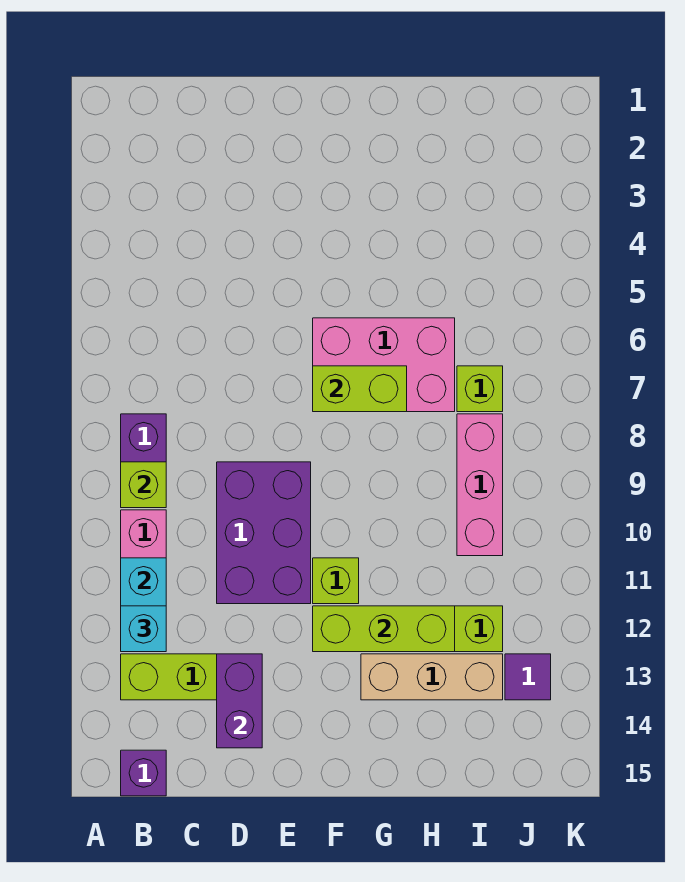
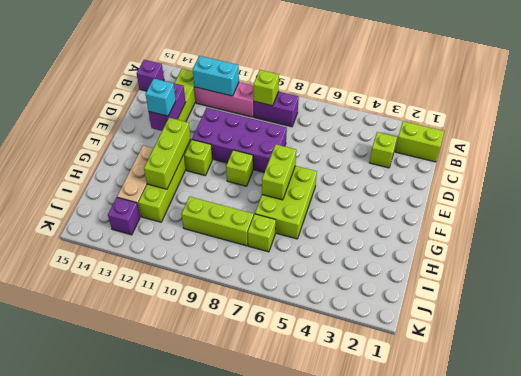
none -> lime brick B1:B2 level 1
cyan brick B12 level 3 -> cyan brick E13 level 3
none -> lime brick C3 level 1
purple brick D9:E11 level 1 -> purple brick D8:E11 level 1
purple brick D13:D14 level 2 -> purple brick D13:E13 level 2
pink brick F6:H7 level 1 -> lime brick F6:H7 level 1
none -> lime brick F9 level 1
pink brick I8:I10 level 1 -> lime brick I8:I10 level 1
purple tile J13 level 1 -> purple brick J13 level 1

